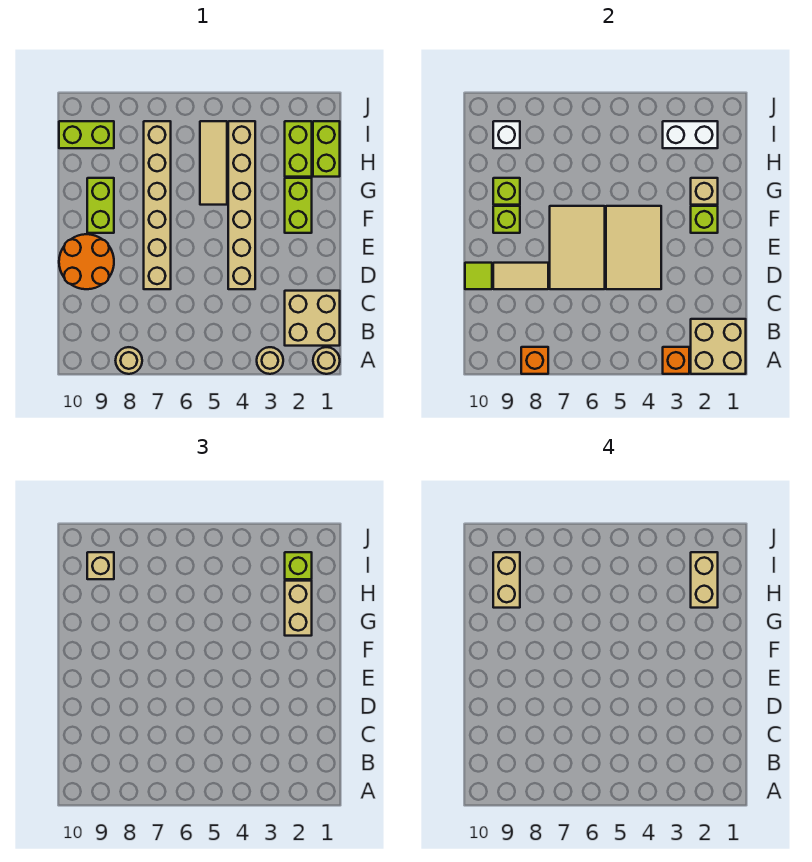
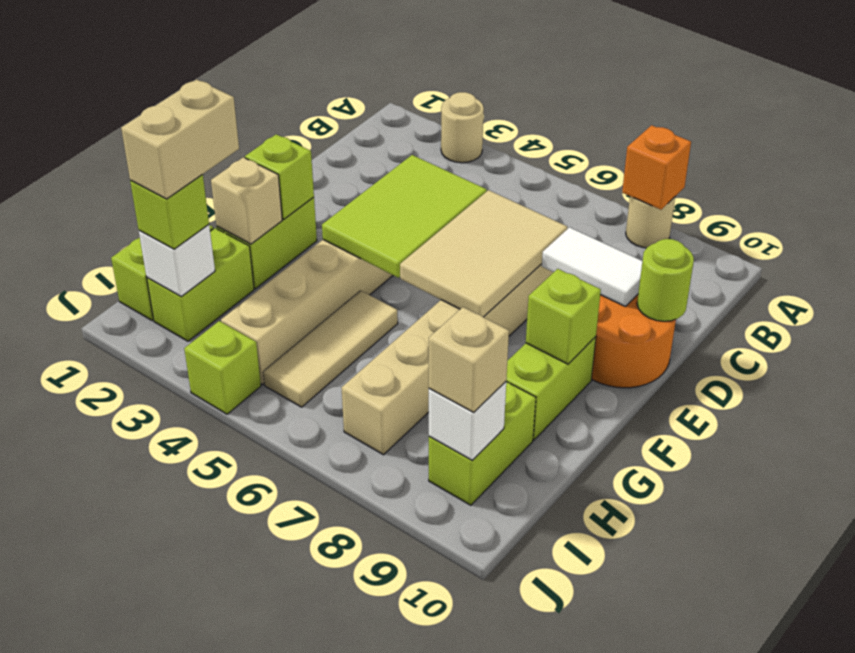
tan round brick A1 level 1 -> none
tan brick A1:B2 level 2 -> none
orange brick A3 level 2 -> none
tan brick B1:C2 level 1 -> none
tan tile D4:F5 level 2 -> lime tile D4:F5 level 2
tan tile D8:D9 level 2 -> white tile D8:D9 level 2
lime tile D10 level 2 -> lime round brick D10 level 2
tan brick G2:H2 level 3 -> none
lime brick G9 level 2 -> lime brick J4 level 1
tan brick H9:I9 level 4 -> none
white brick I2:I3 level 2 -> white brick I2 level 2
lime brick I9:I10 level 1 -> lime brick H9:I9 level 1

